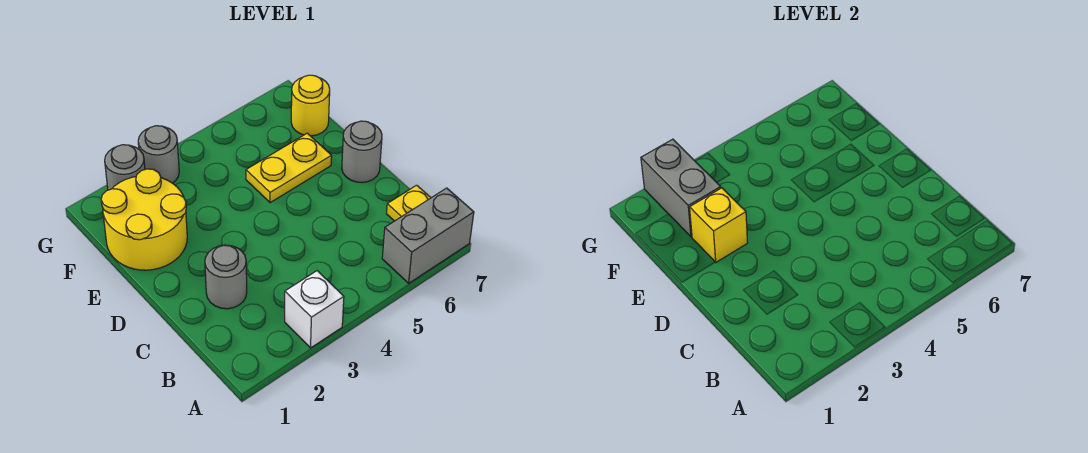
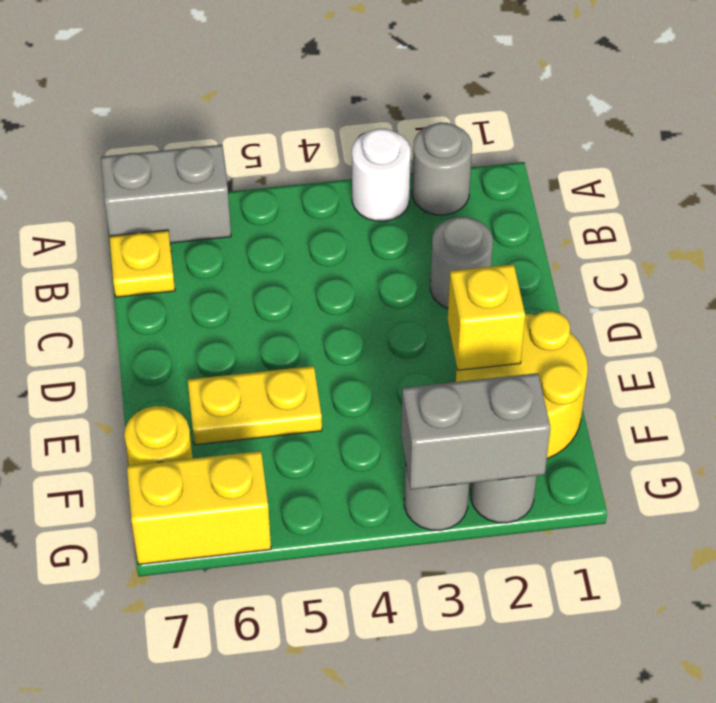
white brick A3 level 1 -> white round brick A3 level 1
grey round brick D7 level 1 -> grey round brick A2 level 1
grey brick F2:G2 level 2 -> grey brick G2:G3 level 2
none -> yellow brick G6:G7 level 1

